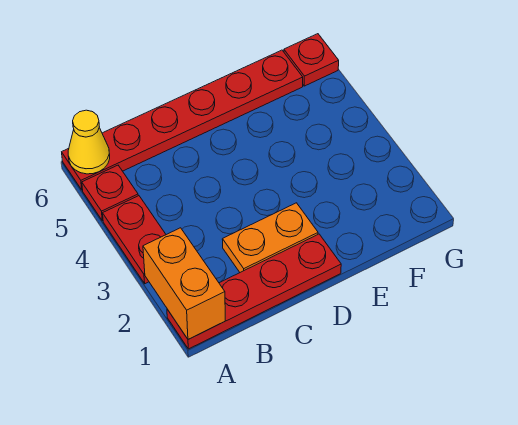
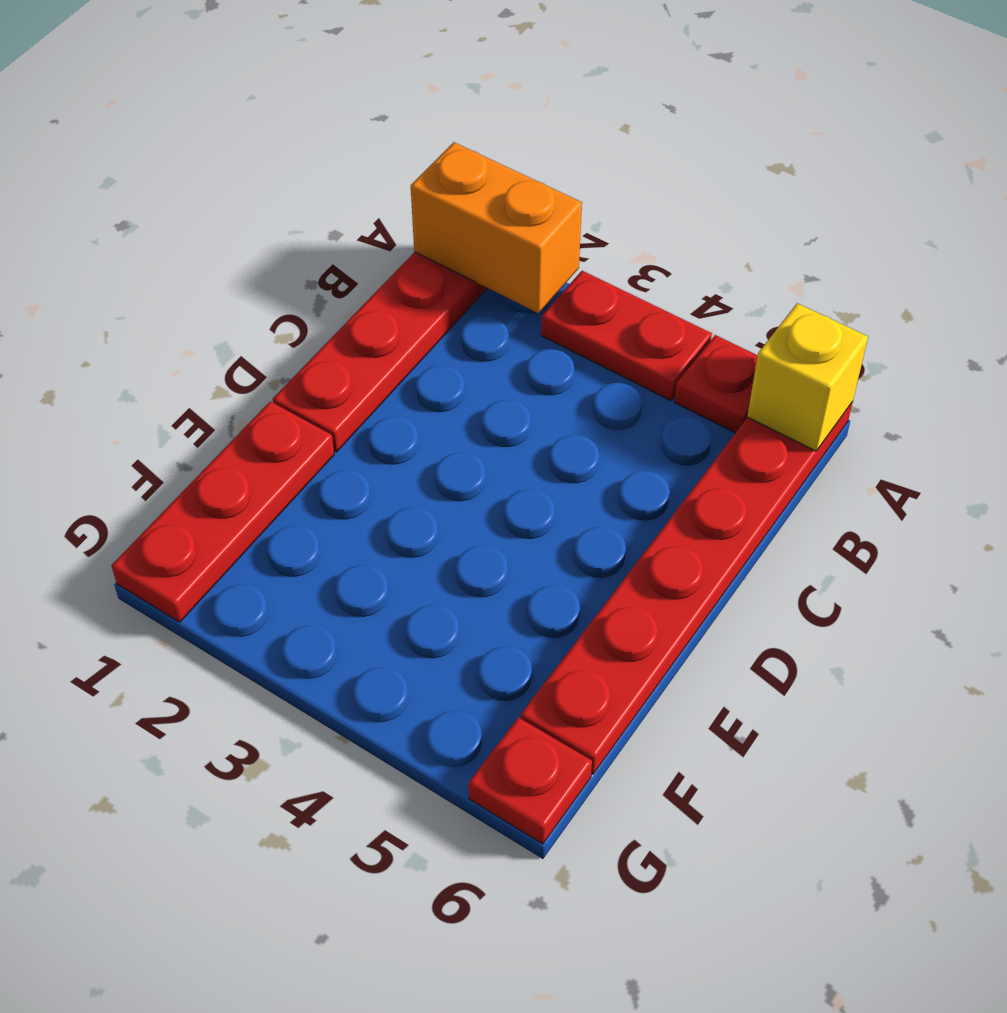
yellow cone A6 level 2 -> yellow brick A6 level 2
orange plate C2:D2 level 1 -> none
none -> red plate E1:G1 level 1

